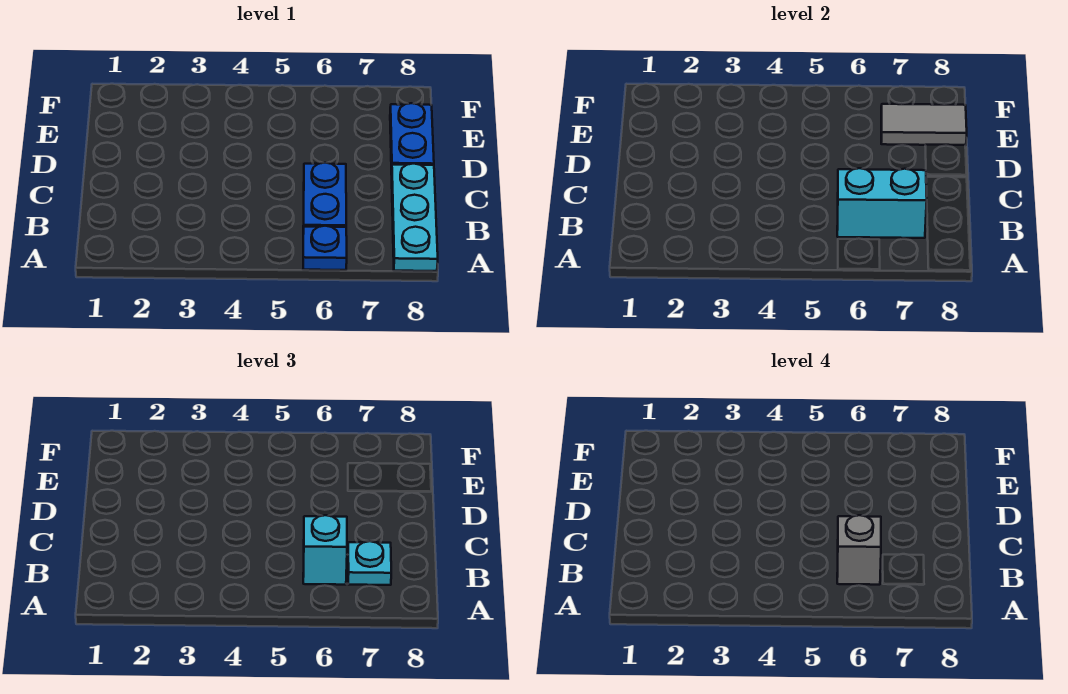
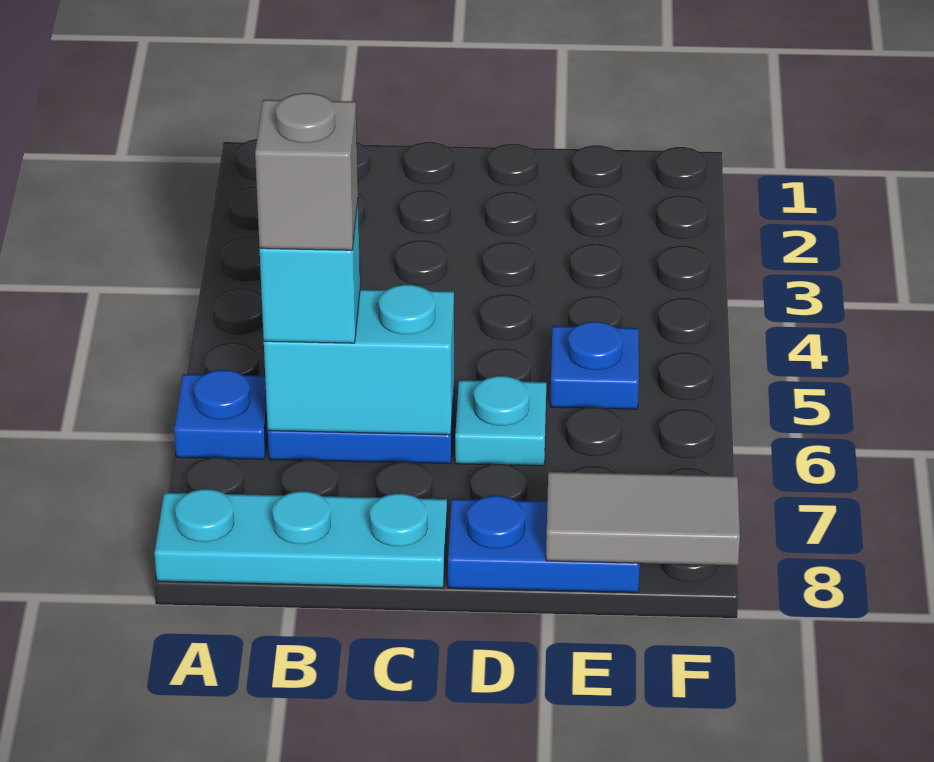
cyan brick B6:B7 level 2 -> cyan brick B6:C6 level 2
cyan plate B7 level 3 -> cyan plate D6 level 1
none -> blue plate E5 level 1
grey tile E7:E8 level 2 -> grey tile E8:F8 level 2

